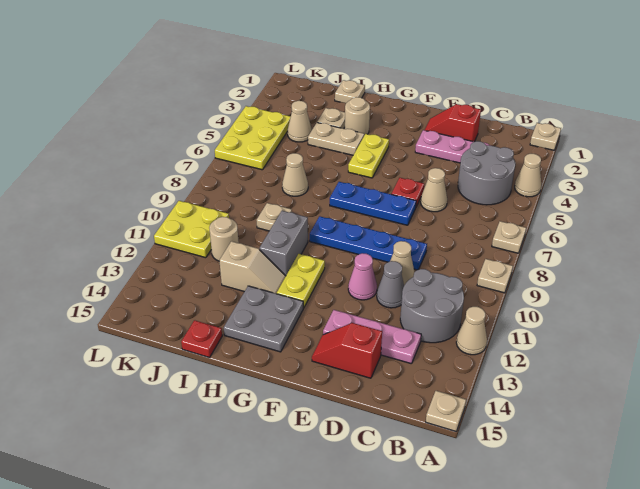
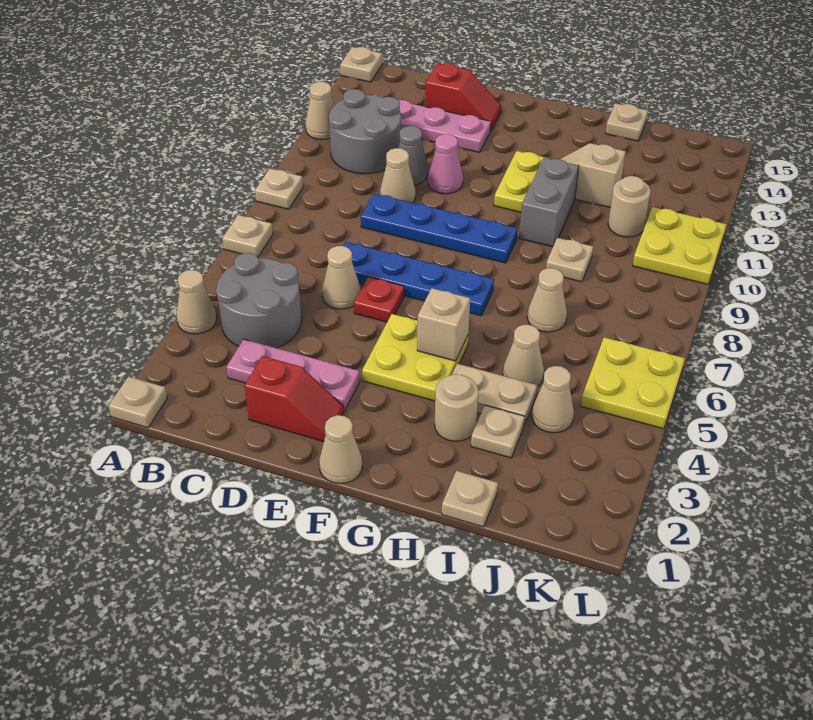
blue plate E7:G7 level 1 -> blue plate D7:G7 level 1
none -> tan cone F1 level 1
yellow plate G4:G5 level 1 -> yellow plate F4:G5 level 1
none -> tan brick G5 level 2
grey plate G13:H14 level 1 -> none
none -> tan cone I5 level 1
red plate I15 level 1 -> tan plate I15 level 1
yellow plate K4:L6 level 1 -> yellow plate K5:L6 level 1

